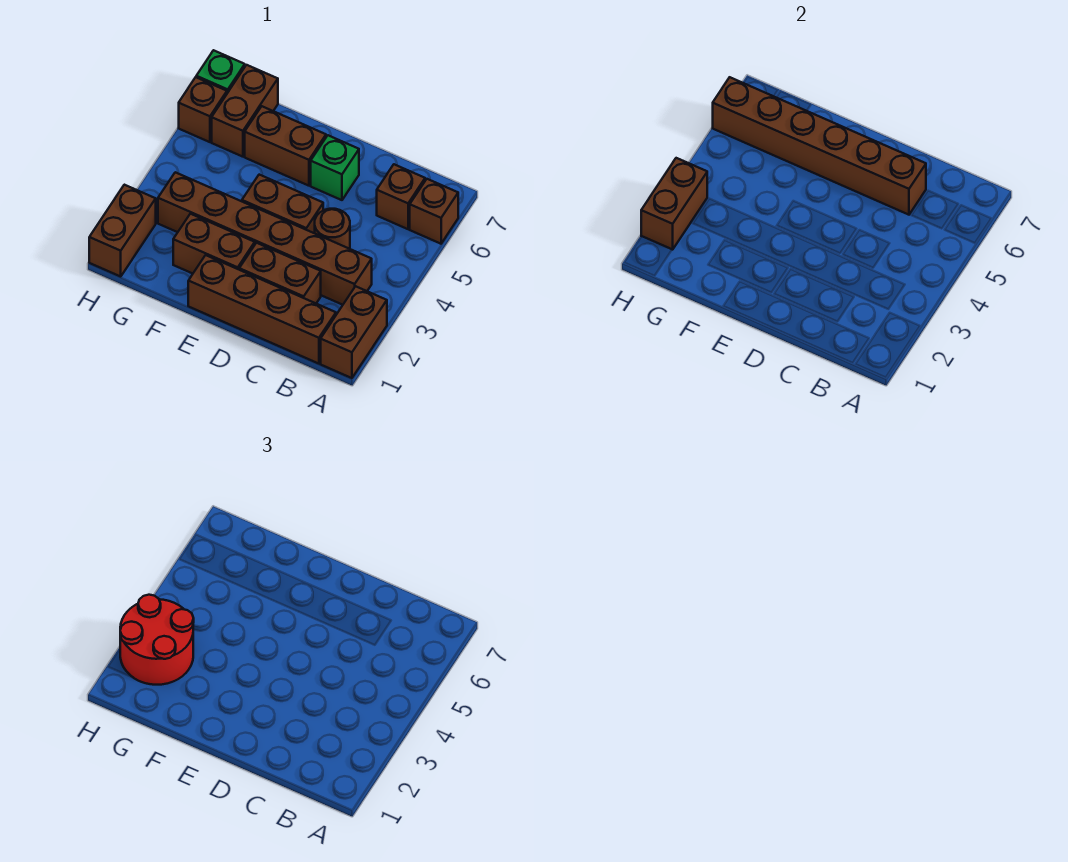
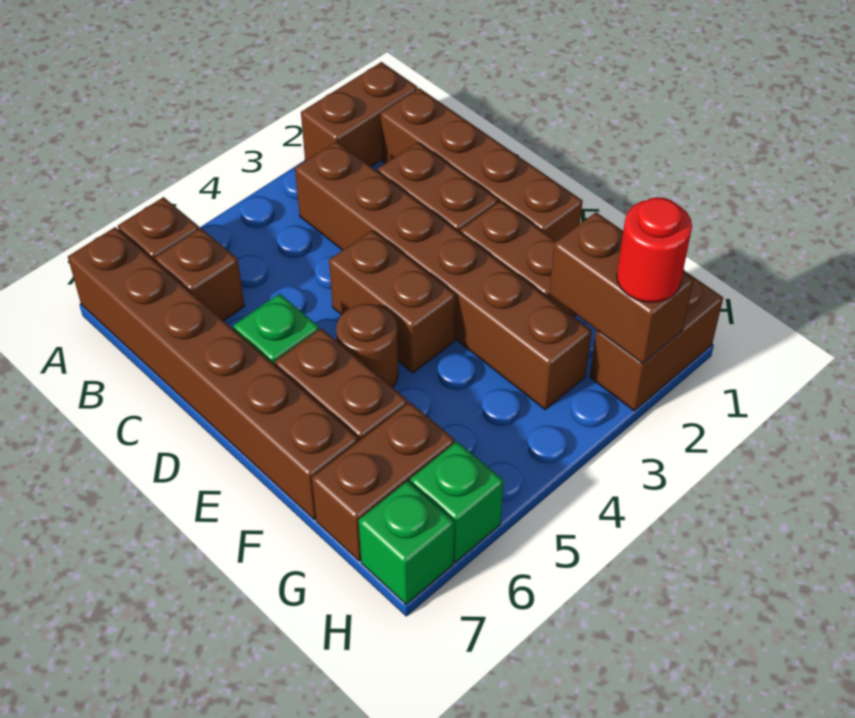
brown round brick C4 level 1 -> brown round brick E5 level 1
brown brick C6:H6 level 2 -> brown brick A7:F7 level 1
red round brick G2:H3 level 3 -> red round brick H2 level 3
brown brick H2:H3 level 2 -> brown brick G2:H2 level 2
brown brick H6 level 1 -> green brick H6 level 1

